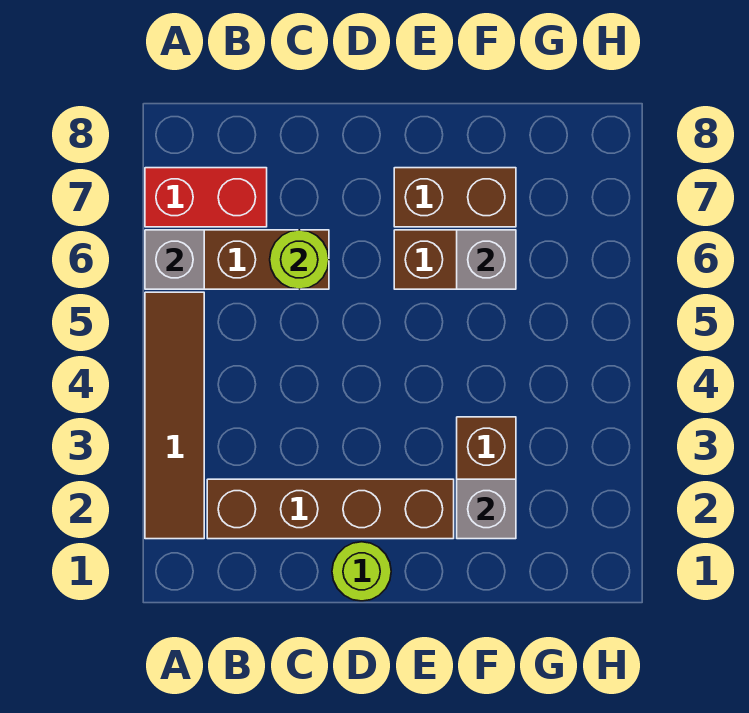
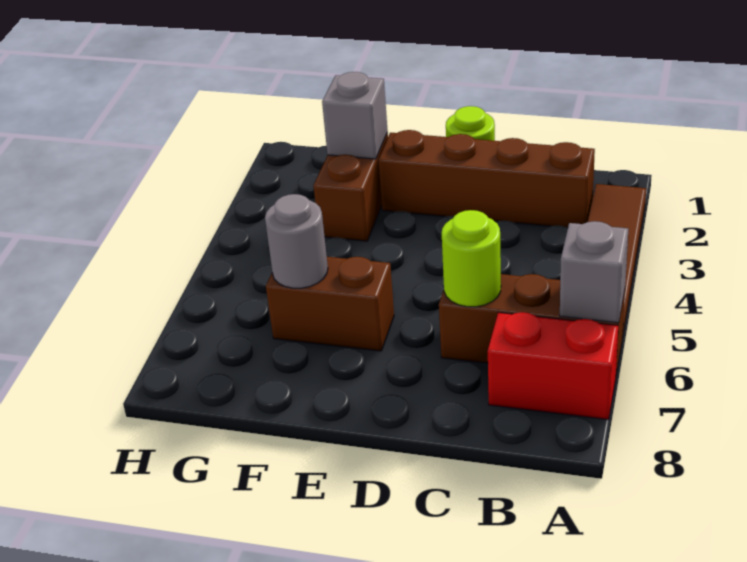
brown brick E7:F7 level 1 -> none
grey brick F6 level 2 -> grey round brick F6 level 2

